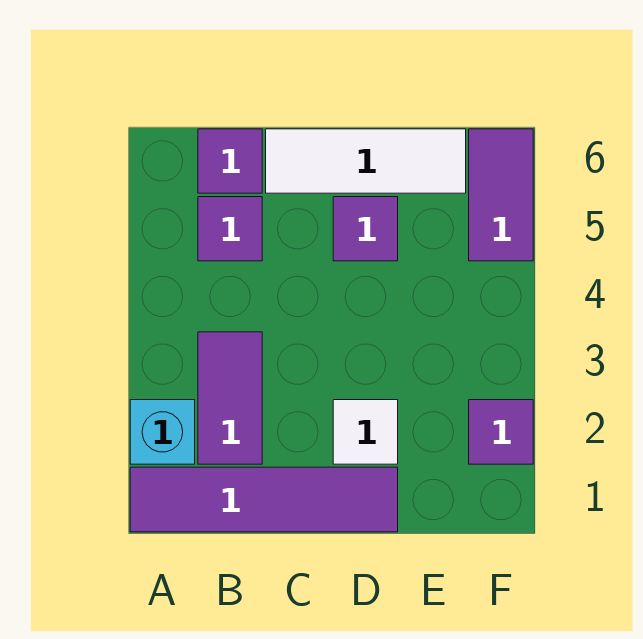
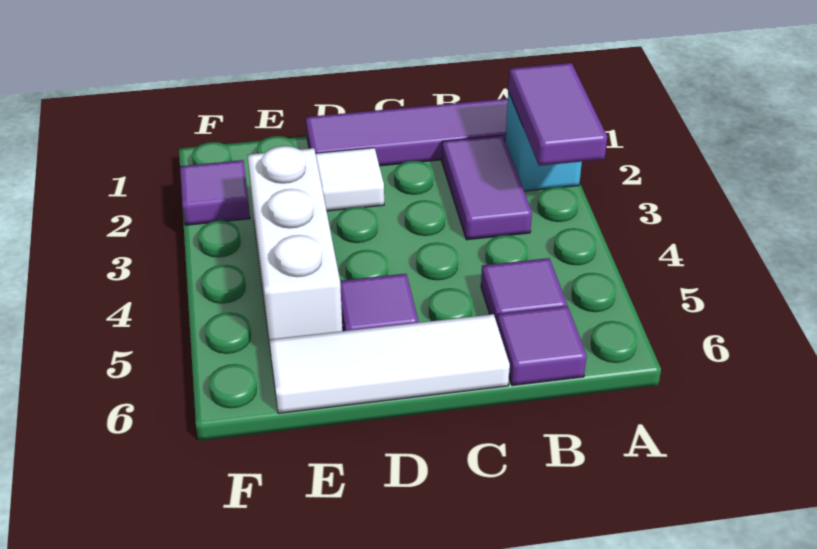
none -> white brick E3:E5 level 1
purple tile F5:F6 level 1 -> purple tile A2:A3 level 2

